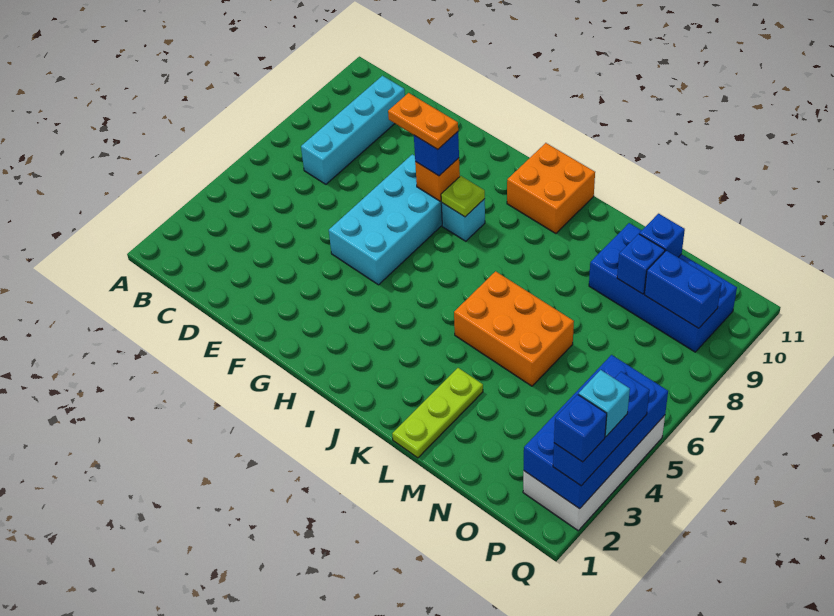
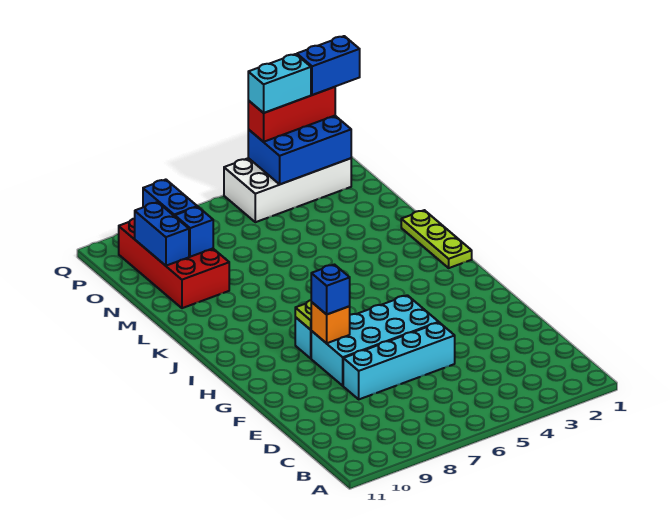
cyan brick C7:C10 level 1 -> cyan brick E5:E8 level 1
orange plate F8:G8 level 4 -> none
orange brick I10:J11 level 1 -> none
orange brick K5:M6 level 1 -> none
lime plate L1:L3 level 1 -> lime plate J1:L1 level 1
blue brick M9:P10 level 1 -> red brick M9:P10 level 1
blue brick N10 level 2 -> blue brick N10:O10 level 2
blue brick P2:Q5 level 2 -> blue brick P2:Q4 level 2
blue brick Q2:Q4 level 3 -> red brick Q2:Q4 level 3
blue brick Q2 level 4 -> blue brick Q1:Q2 level 4
cyan brick Q3 level 4 -> cyan brick Q3:Q4 level 4

